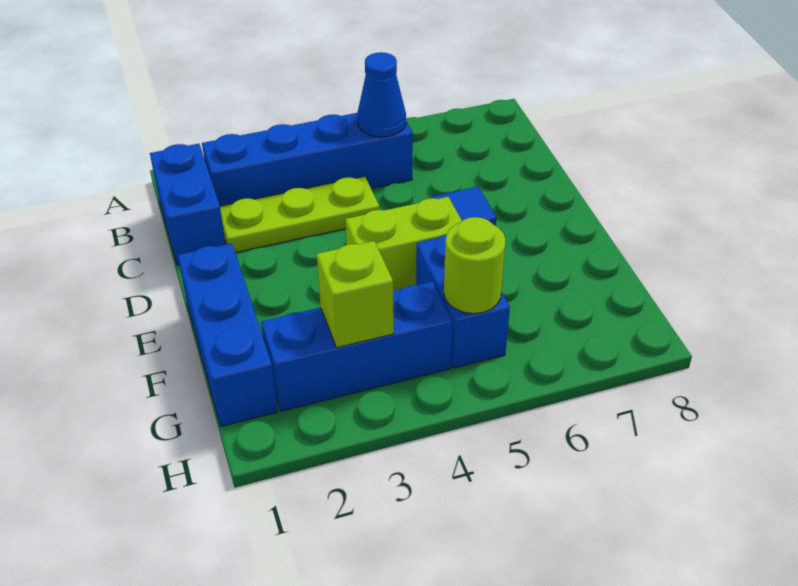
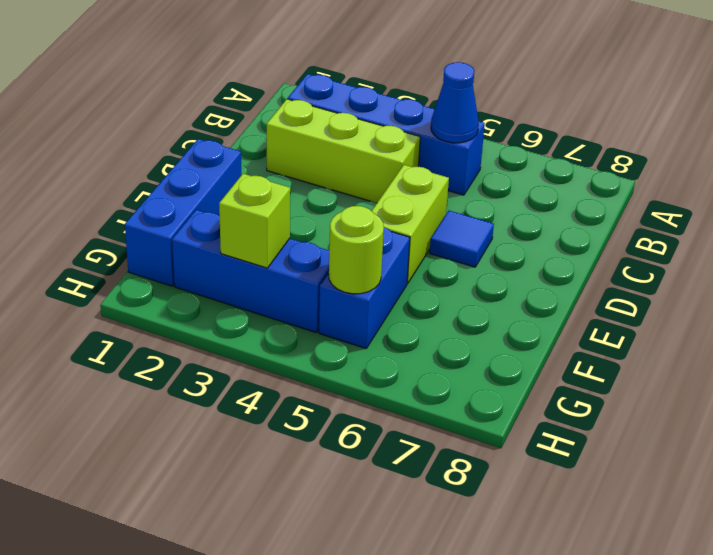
blue brick B1:C1 level 1 -> none
lime plate C2:C4 level 1 -> lime brick C2:C4 level 1
lime brick E4:E5 level 1 -> lime brick D5:E5 level 1

